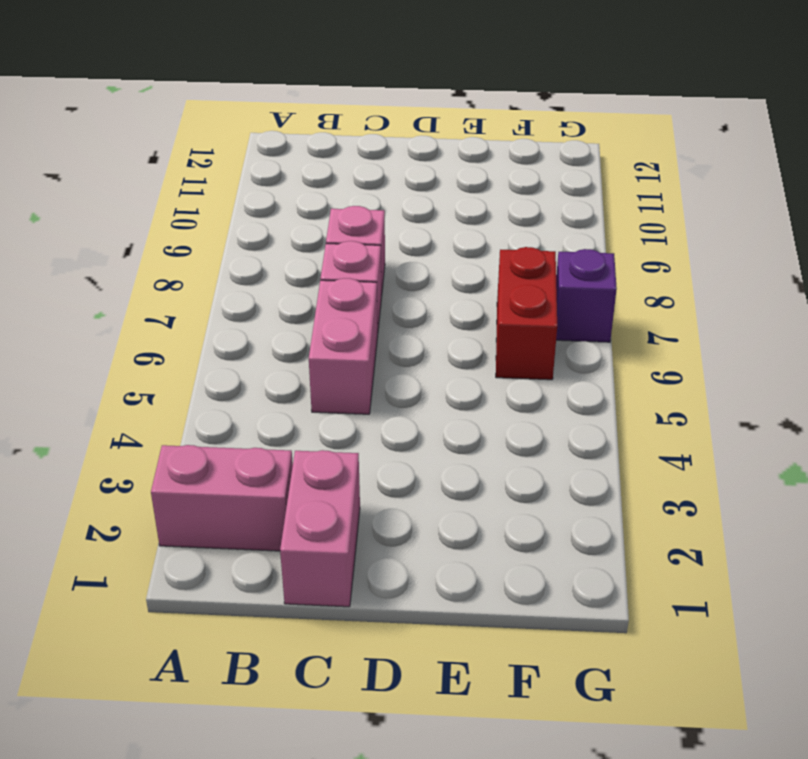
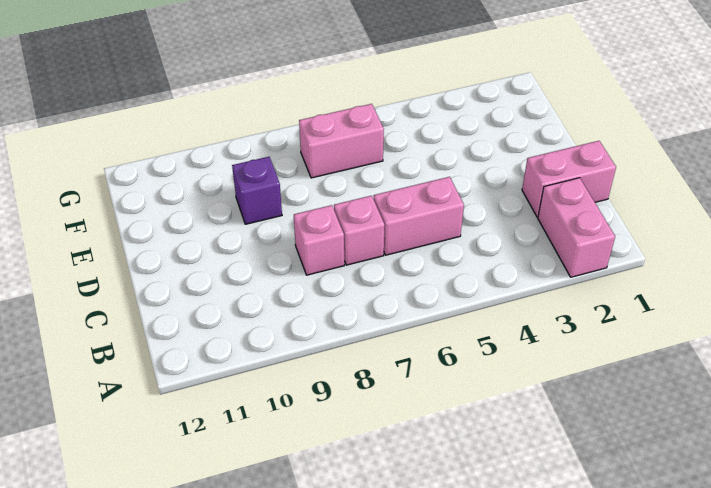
red brick F6:F7 level 1 -> pink brick F6:F7 level 1
purple brick G7 level 1 -> purple brick E9 level 1

